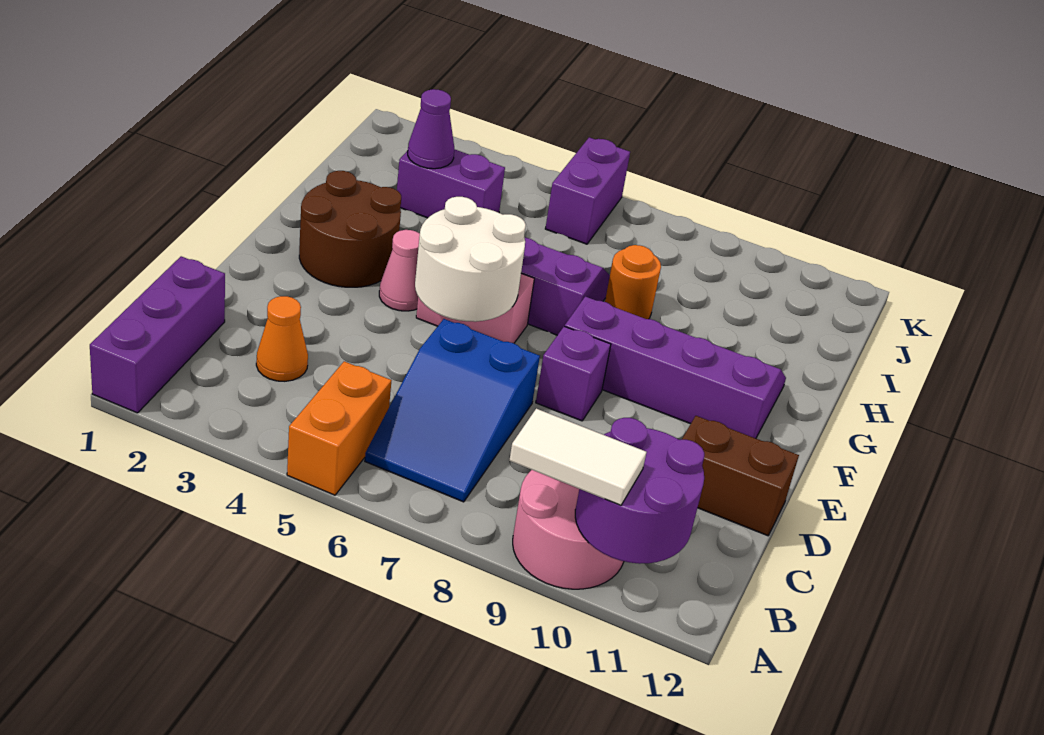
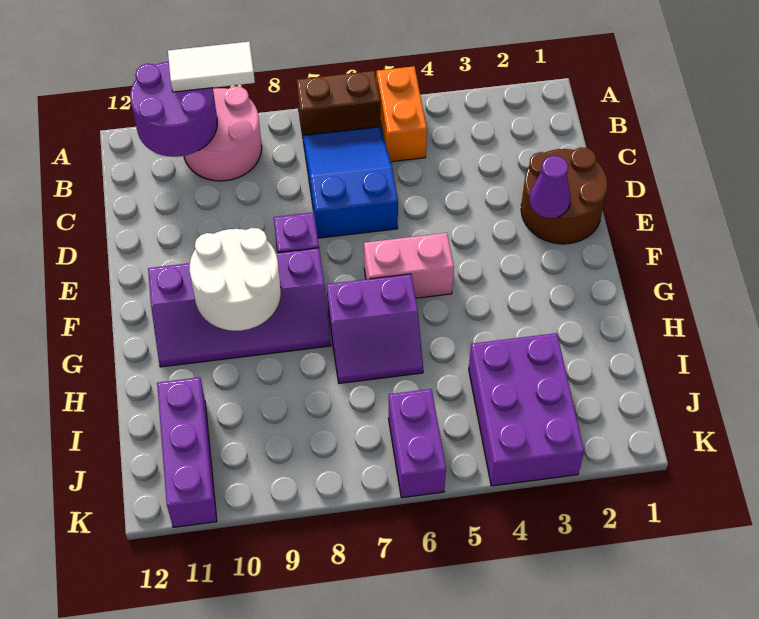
purple brick A1:C1 level 1 -> purple brick I11:K11 level 1
orange cone C3 level 1 -> none
brown brick D11:D12 level 1 -> brown brick A6:A7 level 1
white round brick E5:F6 level 2 -> white round brick F9:G10 level 2
brown round brick F2:G3 level 1 -> brown round brick D1:E2 level 1
pink cone F4 level 1 -> none
orange round brick H8 level 1 -> none
purple brick I3:I4 level 1 -> purple brick I3:K4 level 1
purple cone I3 level 2 -> purple cone E2 level 2

